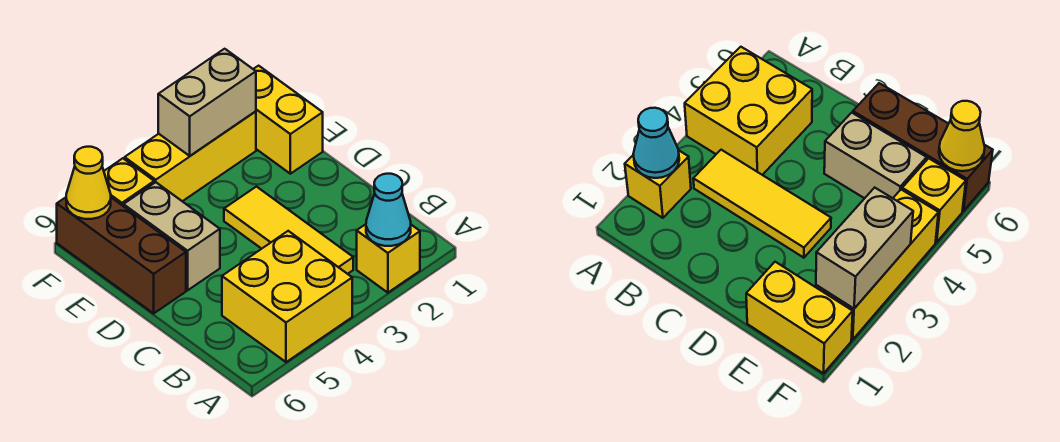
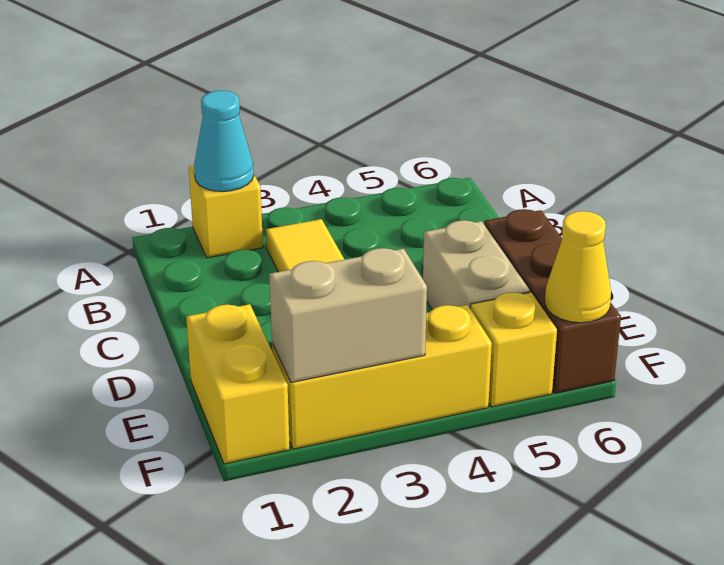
yellow brick A4:B5 level 1 -> none

